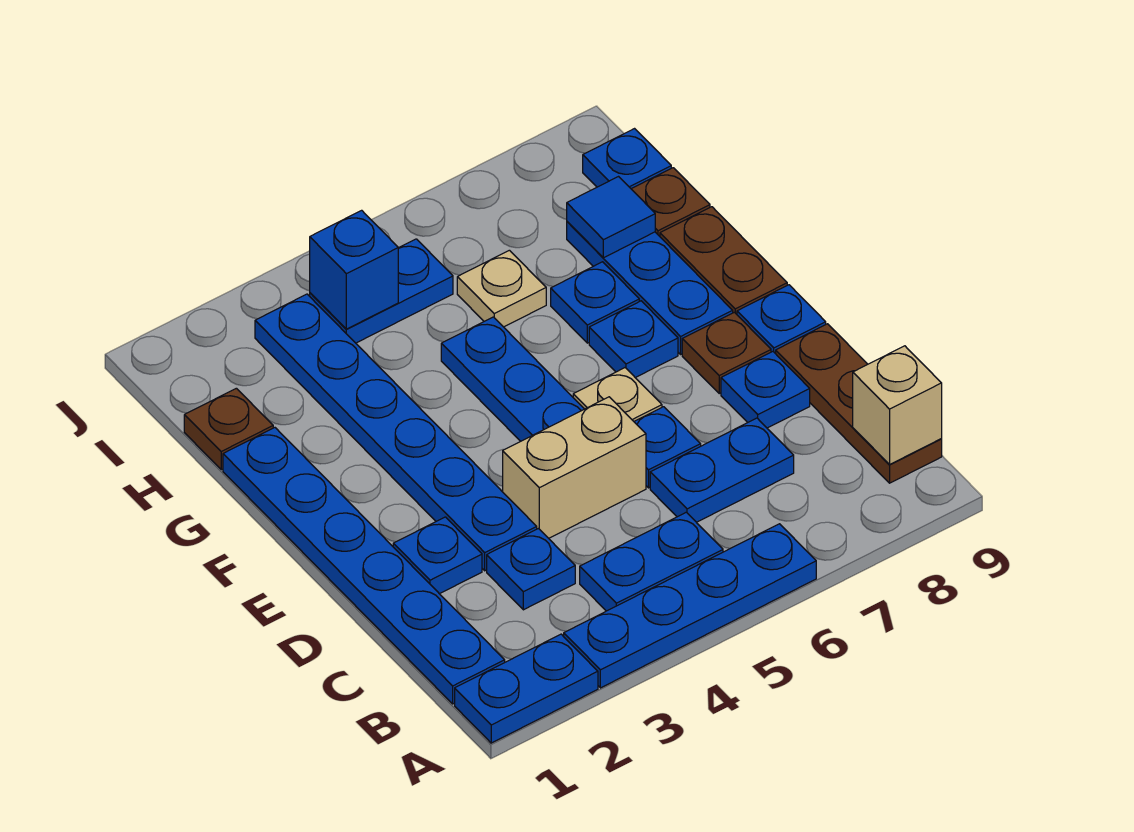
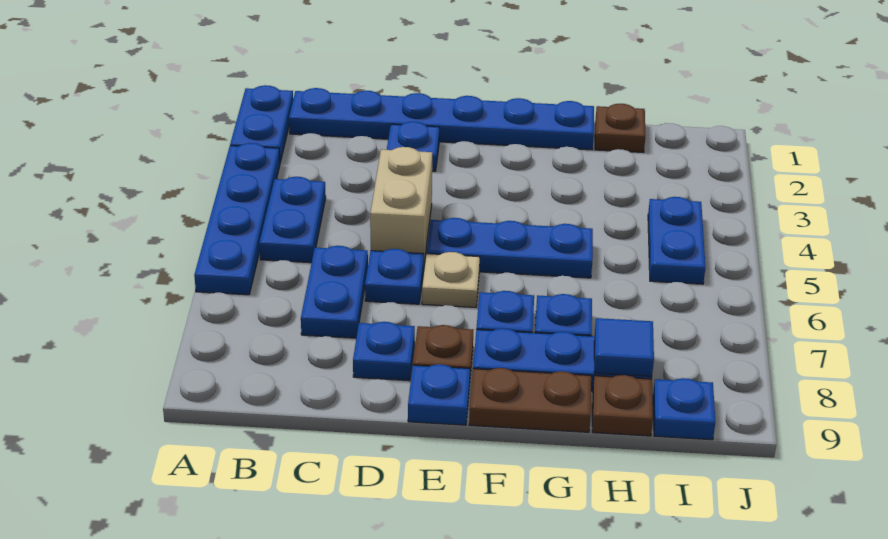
brown plate B9:D9 level 1 -> none
tan brick B9 level 2 -> none
blue plate C3 level 1 -> none
blue plate D3:I3 level 1 -> none
tan plate H6 level 1 -> none
blue brick I4 level 2 -> none

